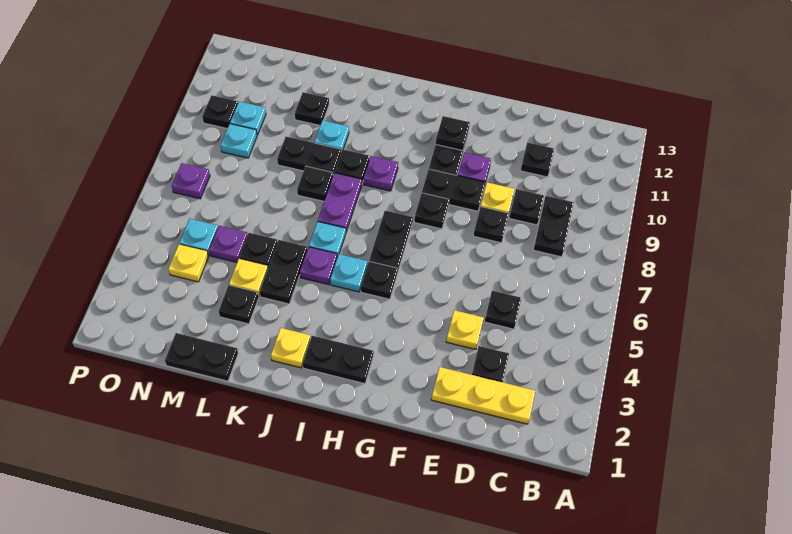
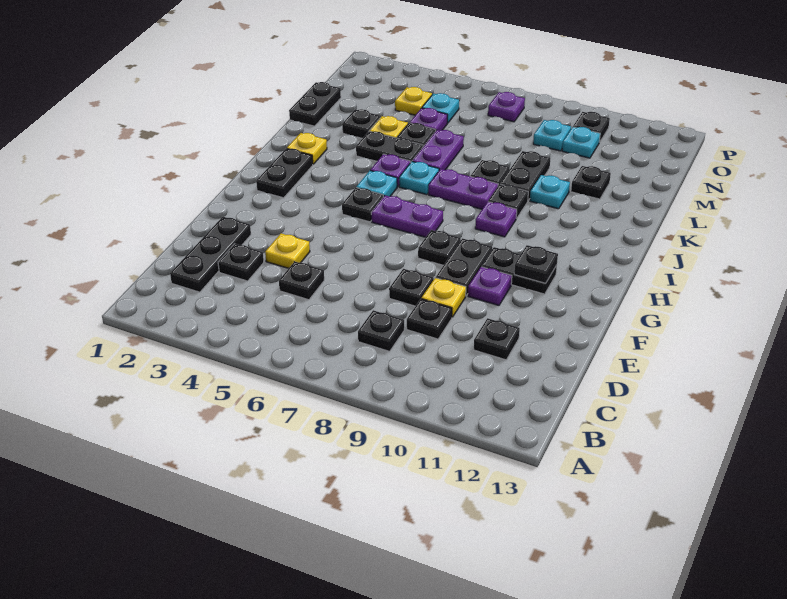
yellow plate C2:E2 level 1 -> black plate C2:E2 level 1
black plate C8:C9 level 1 -> black plate C8 level 1
black plate H6:H7 level 1 -> purple plate H6:H7 level 1
none -> purple plate K6:L6 level 1

